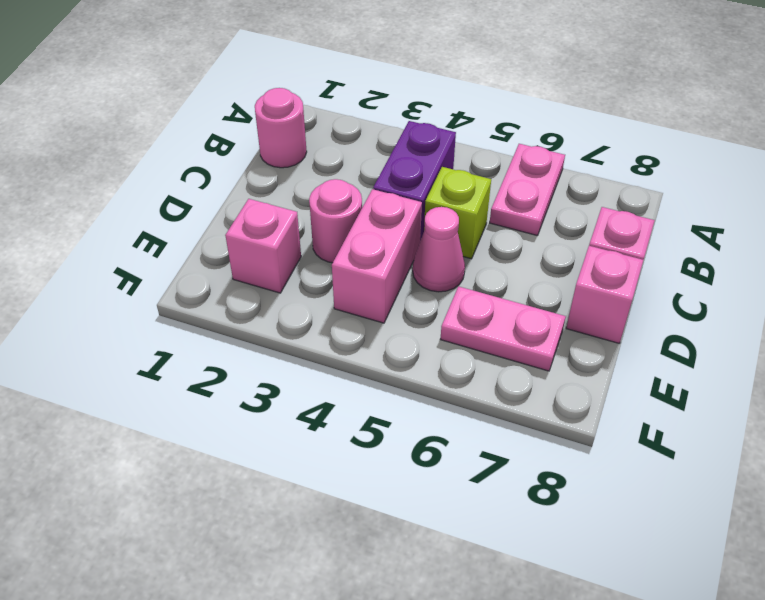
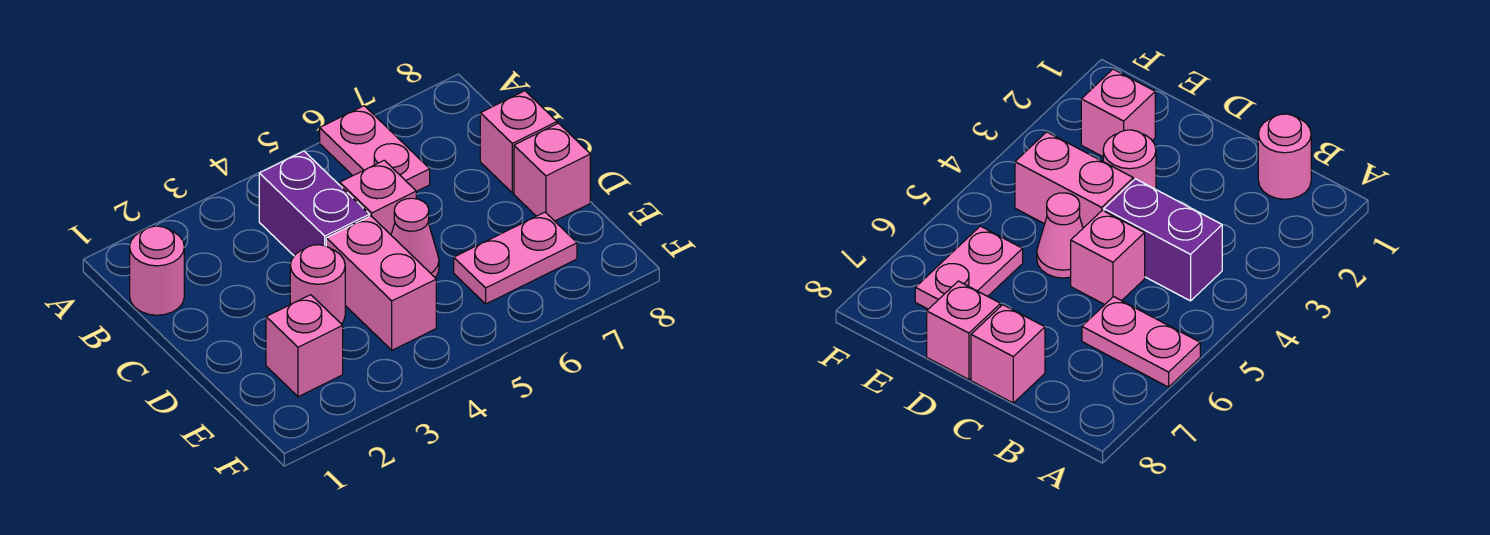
lime brick C5 level 1 -> pink brick C5 level 1

